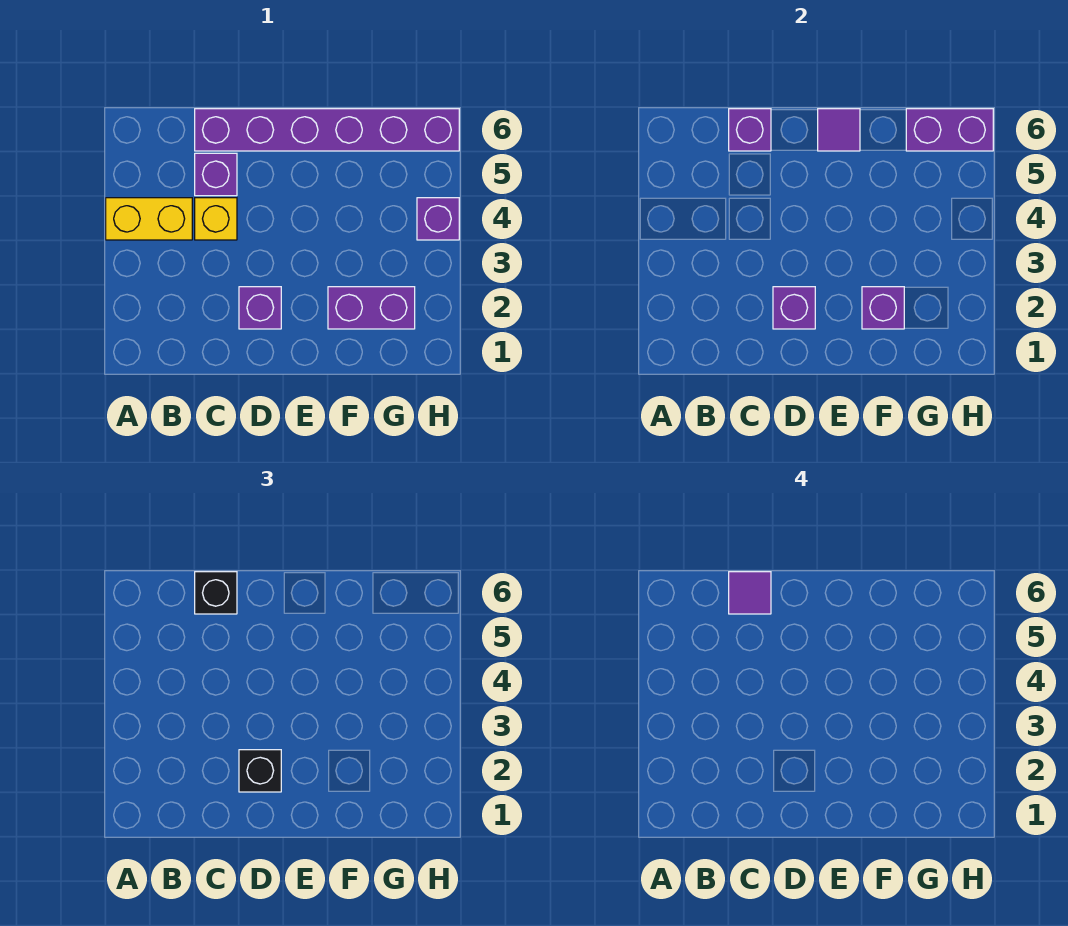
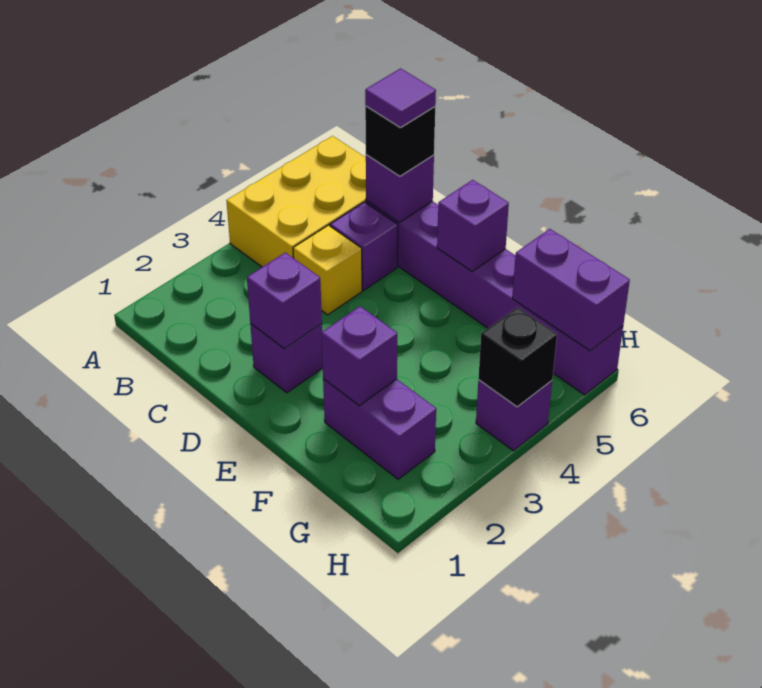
yellow brick A4:B4 level 1 -> yellow brick A4:B6 level 1
black brick D2 level 3 -> black brick H4 level 2
purple tile E6 level 2 -> purple brick E6 level 2

